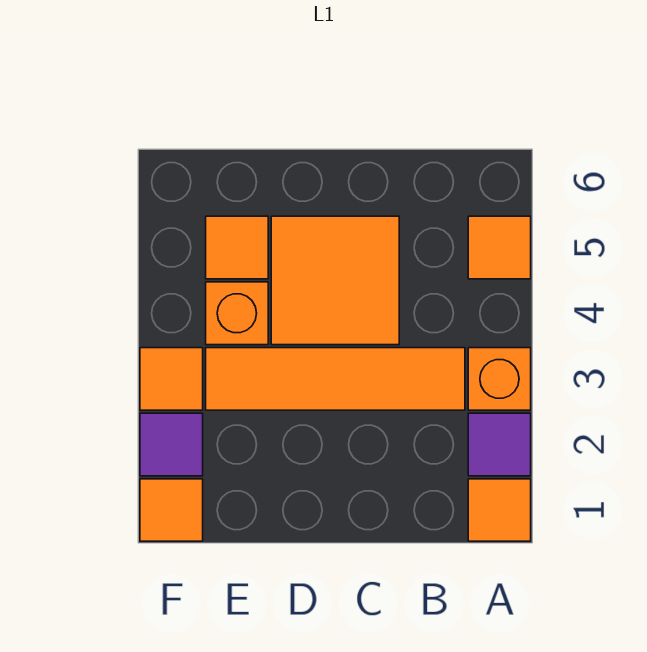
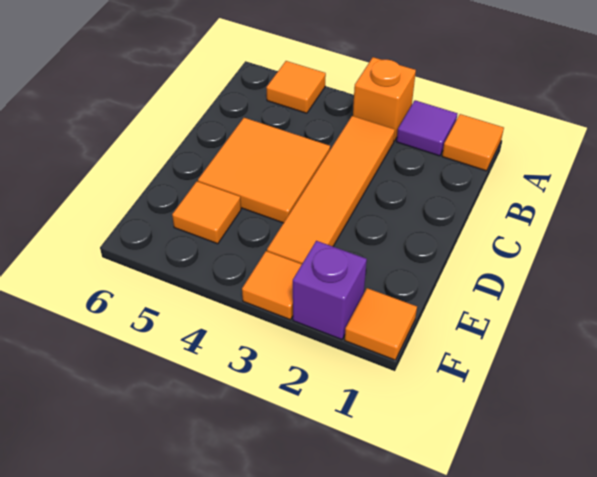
orange brick E4 level 1 -> none
purple tile F2 level 1 -> purple brick F2 level 1

